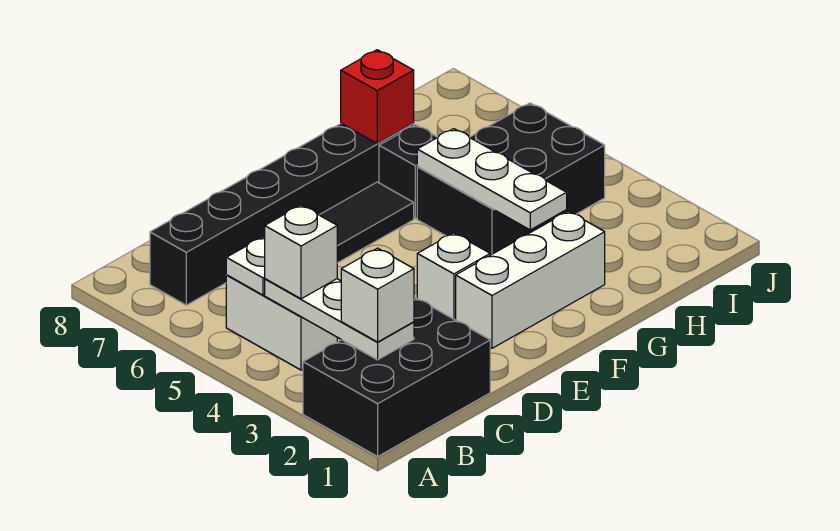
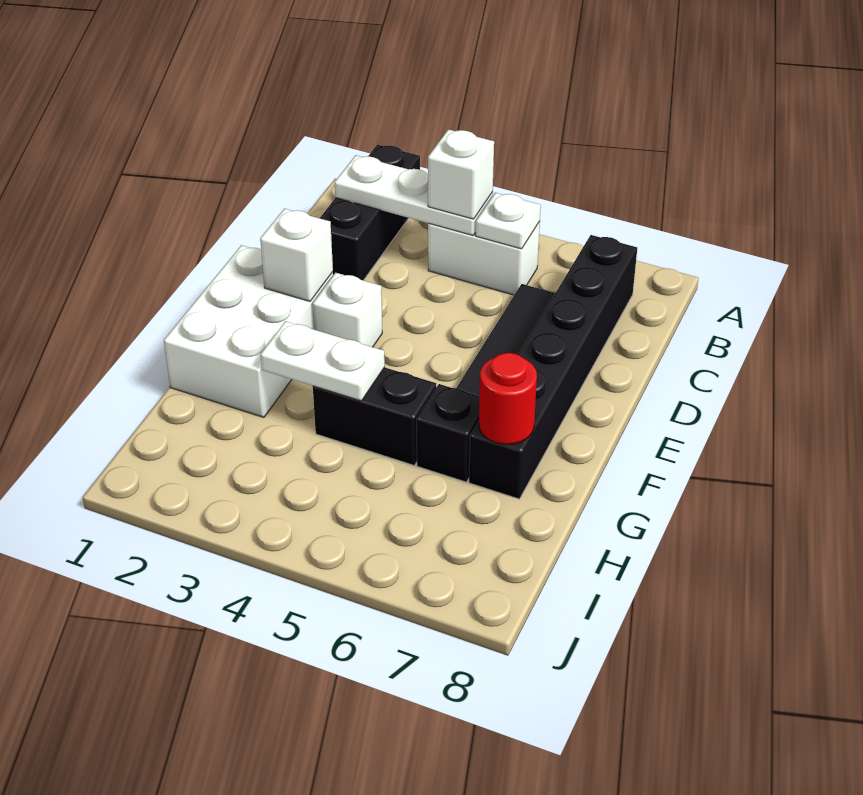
black brick A1:C2 level 1 -> black brick A2:C2 level 1
white brick B2 level 3 -> white brick E2 level 2
white brick E2:G2 level 1 -> white brick E1:G2 level 1
white plate G3:G5 level 2 -> white plate G3:G4 level 2
black brick G4:I5 level 1 -> black brick G4:G5 level 1
red brick G7 level 2 -> red round brick G7 level 2

